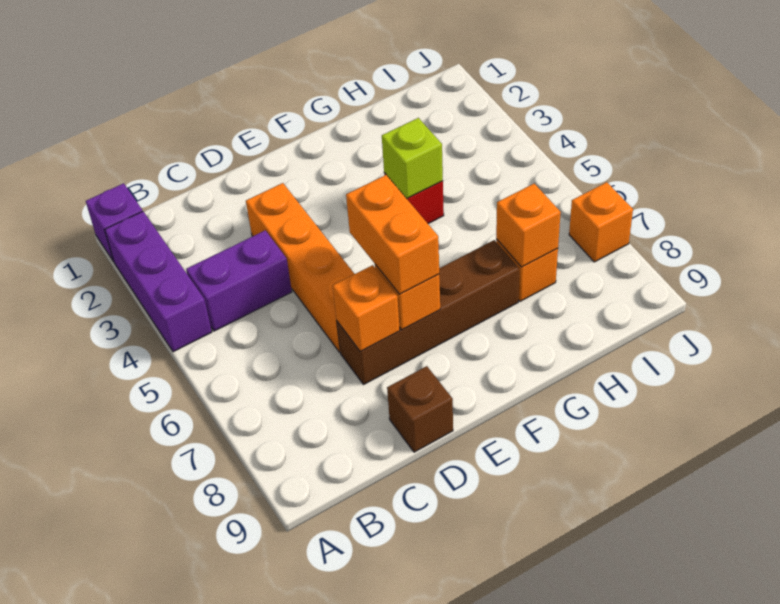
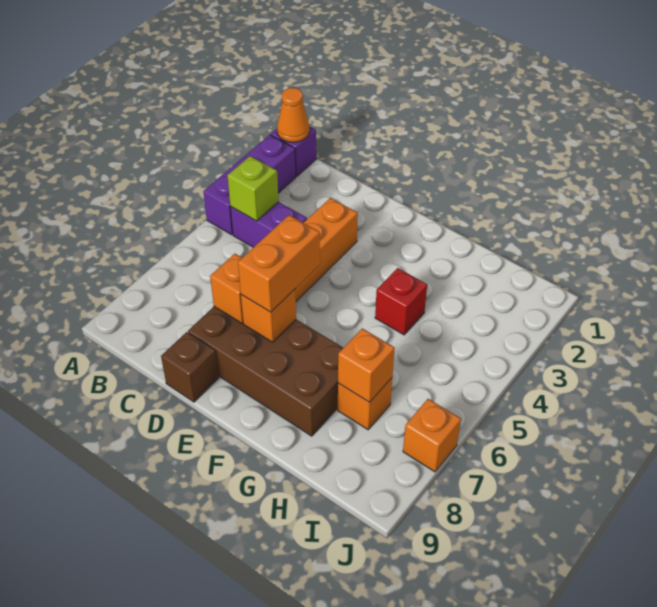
none -> orange cone A1 level 2
brown brick D7:G7 level 1 -> brown brick D7:G8 level 1
lime brick G4 level 2 -> lime brick B4 level 2

